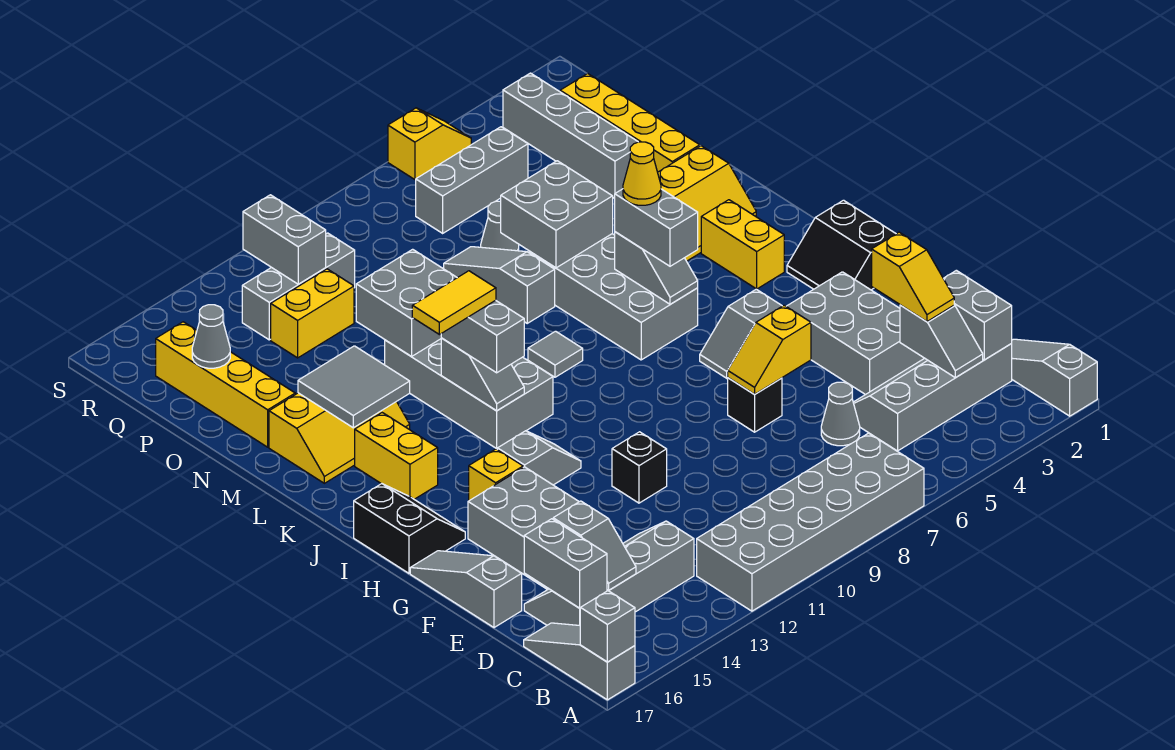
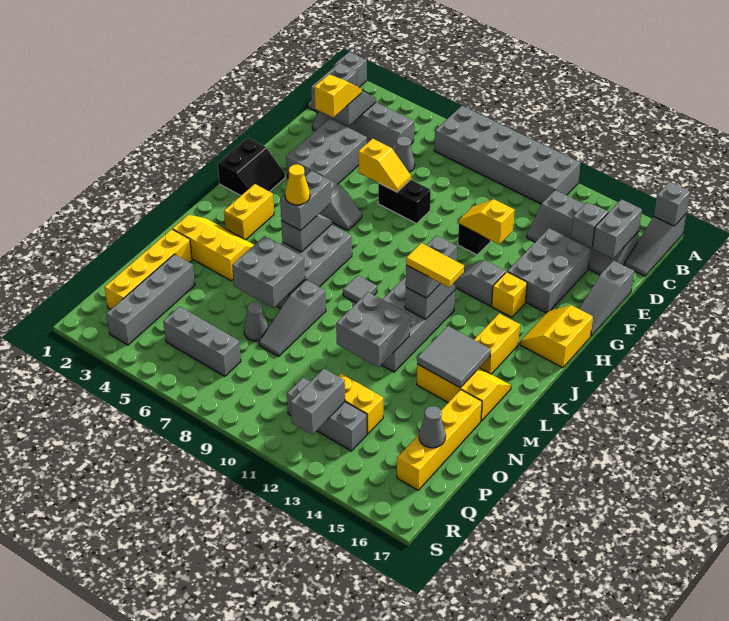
black brick F7 level 1 -> black brick F7:F8 level 1
black slope H16:I17 level 1 top 17 -> yellow slope H16:I17 level 1 top 17
yellow slope S5:S6 level 1 top 6 -> yellow slope F11:F12 level 2 top 12

